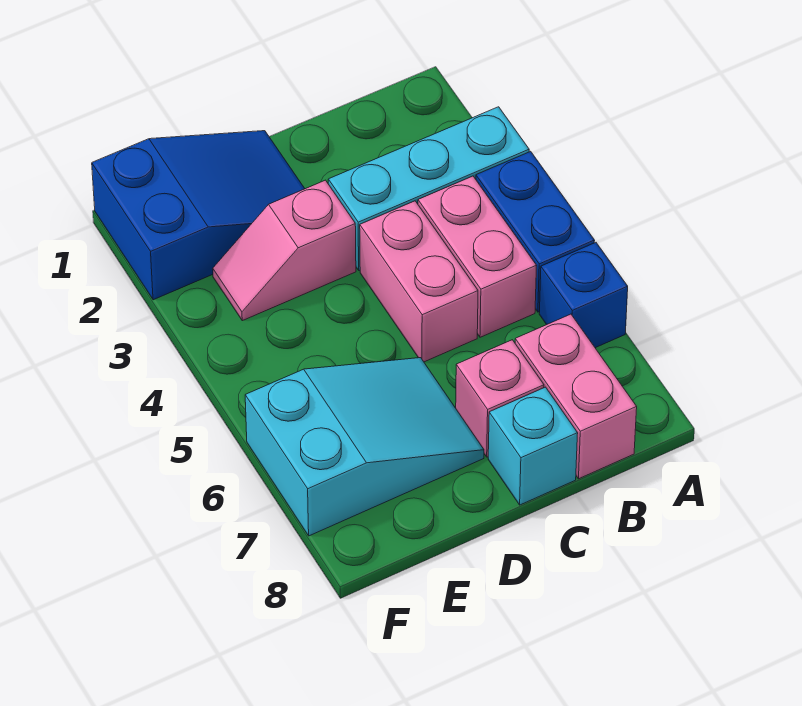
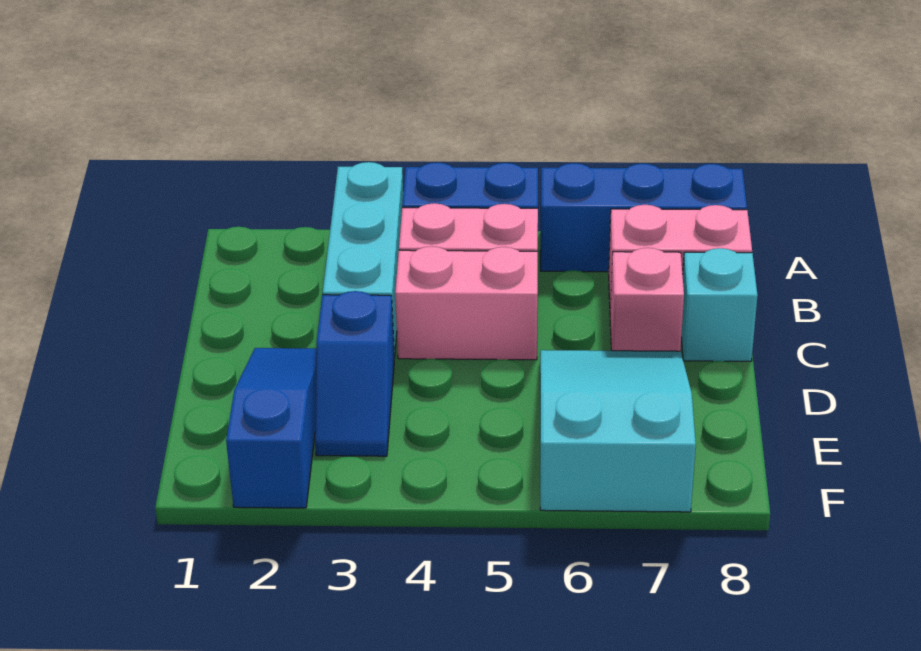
blue brick A6 level 1 -> blue brick A6:A8 level 1
blue slope D1:F2 level 1 top F -> blue slope D2:F2 level 1 top F
pink slope D3:E3 level 1 top D -> blue slope D3:E3 level 1 top D

